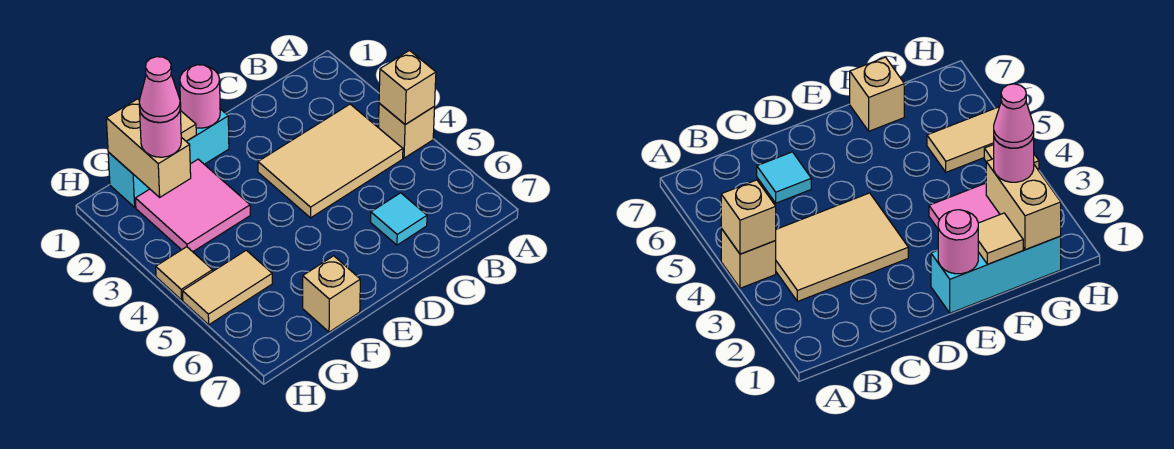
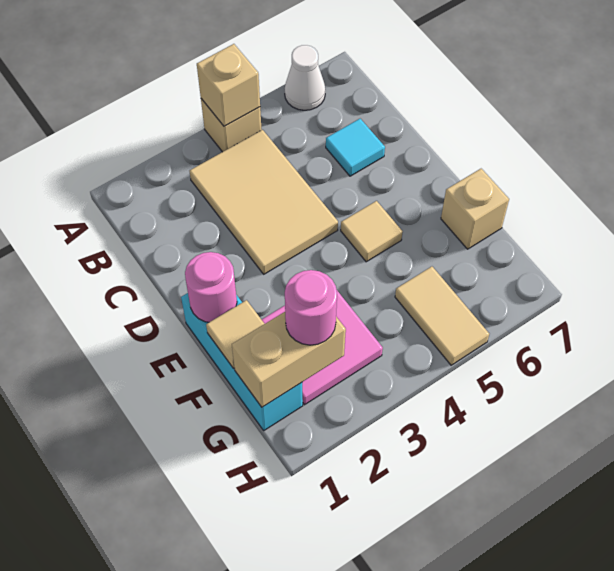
none -> white cone A6 level 1
pink cone G2 level 4 -> none
tan tile H4 level 1 -> tan tile E5 level 1

